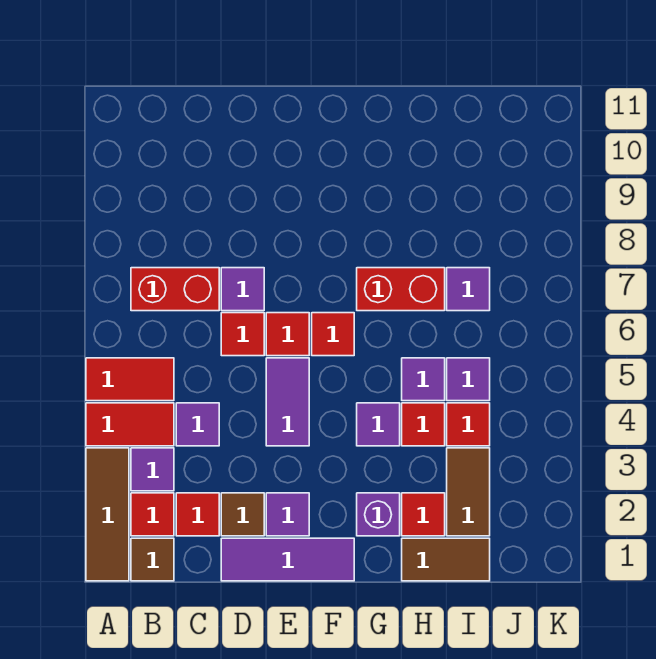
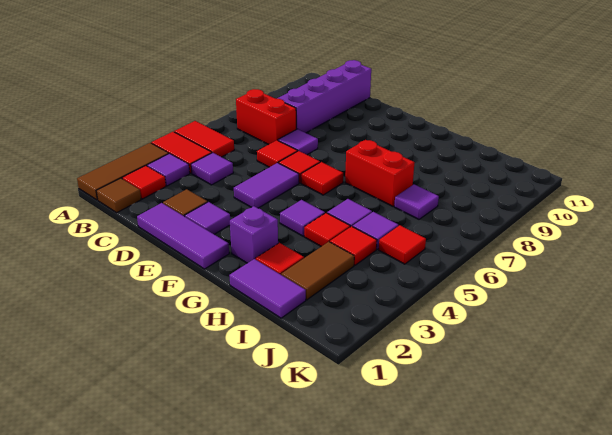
red tile C2 level 1 -> red tile J5 level 1
none -> purple brick C8:C11 level 1
brown tile H1:I1 level 1 -> purple tile H1:I1 level 1

